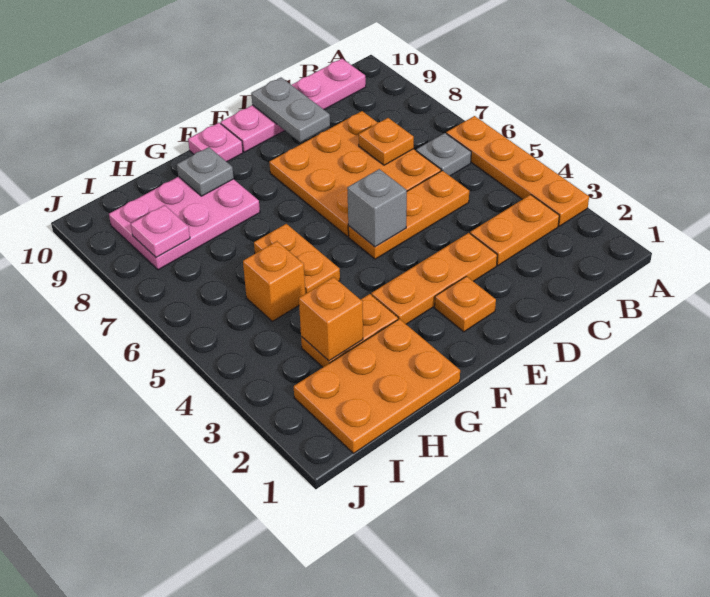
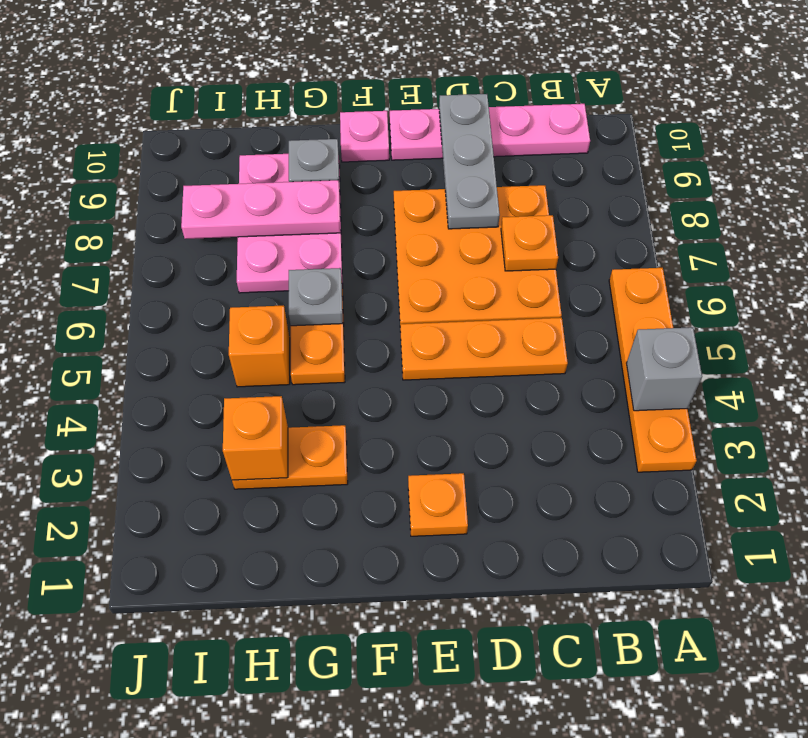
orange plate B3:C3 level 1 -> none
grey plate B6 level 1 -> grey plate G6 level 2
orange plate D3:F3 level 1 -> none
grey plate D9:D10 level 2 -> grey plate D8:D10 level 2
grey brick E5 level 2 -> grey brick A4 level 2
orange plate G1:I2 level 1 -> none
pink plate G8:I9 level 1 -> pink plate G7:H9 level 1
pink plate I8 level 2 -> pink plate G8:I8 level 2

